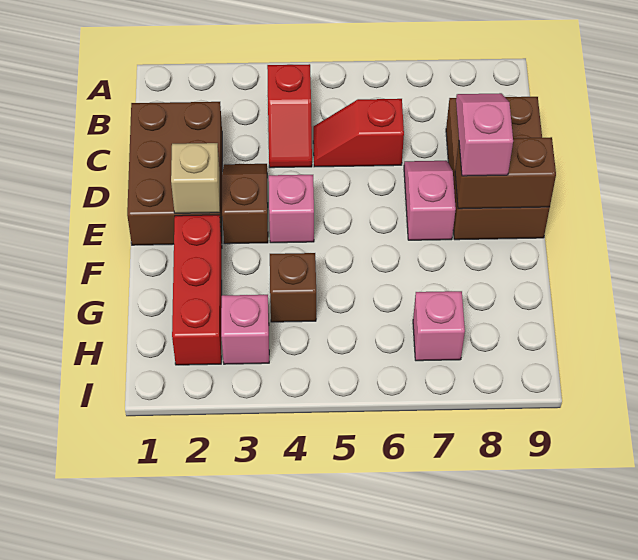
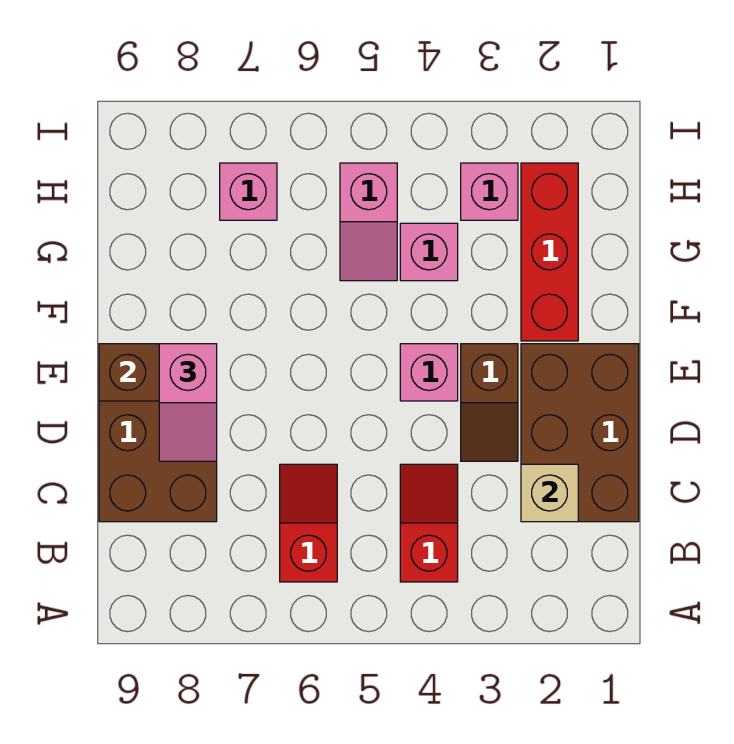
red slope C5:C6 level 1 top 6 -> red slope B6:C6 level 1 top B
pink slope D7:E7 level 1 top E -> pink slope G5:H5 level 1 top H
tan brick E2 level 2 -> tan brick C2 level 2
brown brick G4 level 1 -> pink brick G4 level 1

